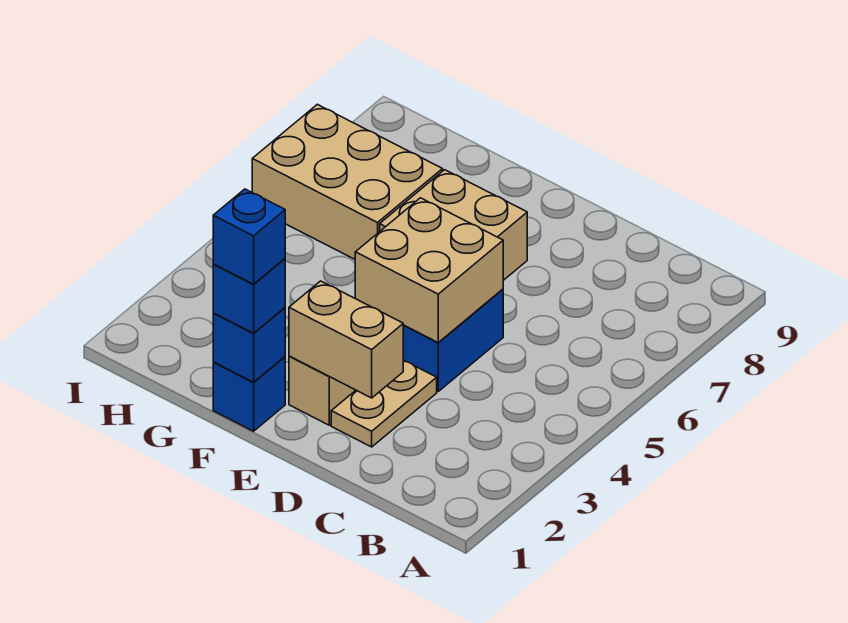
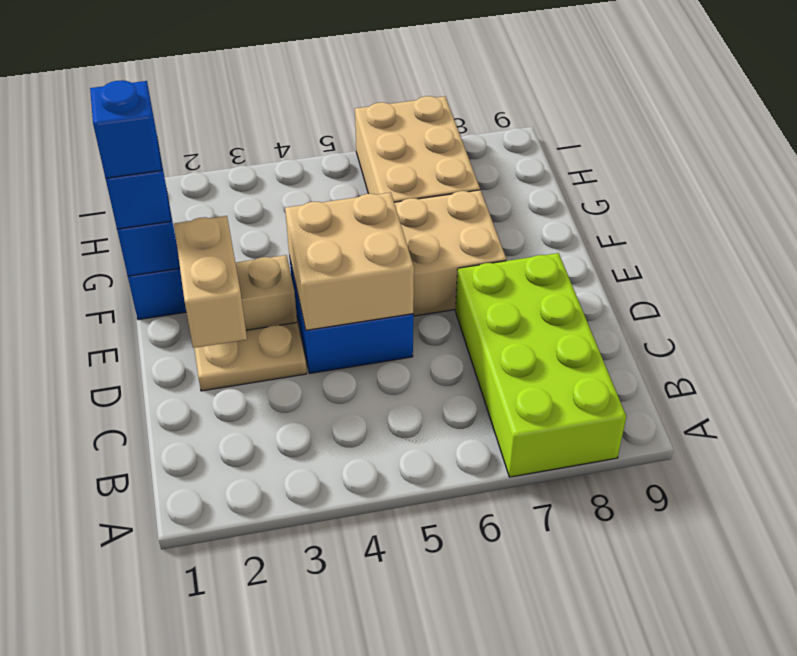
none -> lime brick A7:D8 level 1

